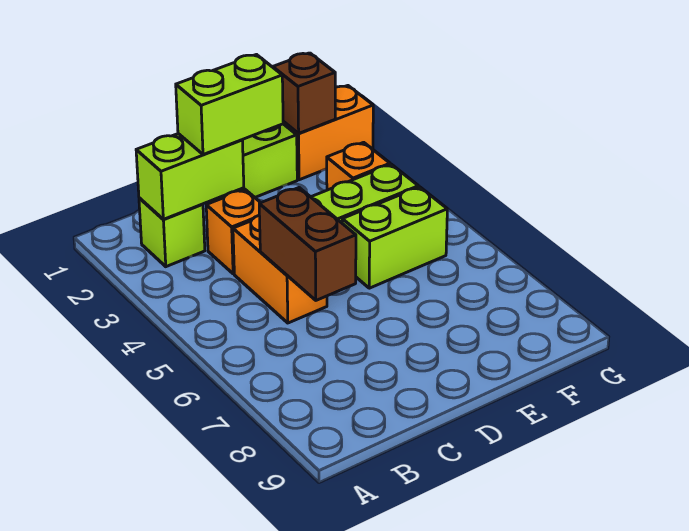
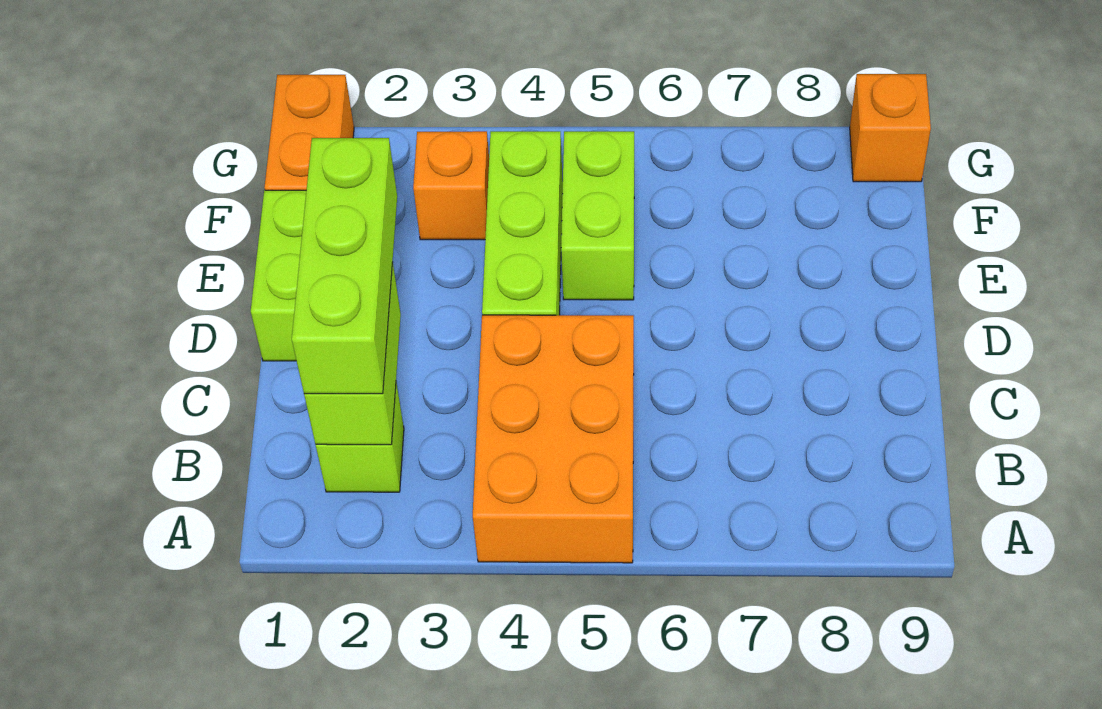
lime brick C2:D2 level 3 -> lime brick B2:D2 level 3
orange brick C3 level 1 -> orange brick G9 level 1
orange brick C4:C5 level 1 -> orange brick A4:C5 level 1
brown brick C5:C6 level 2 -> none
brown brick F1 level 2 -> none

